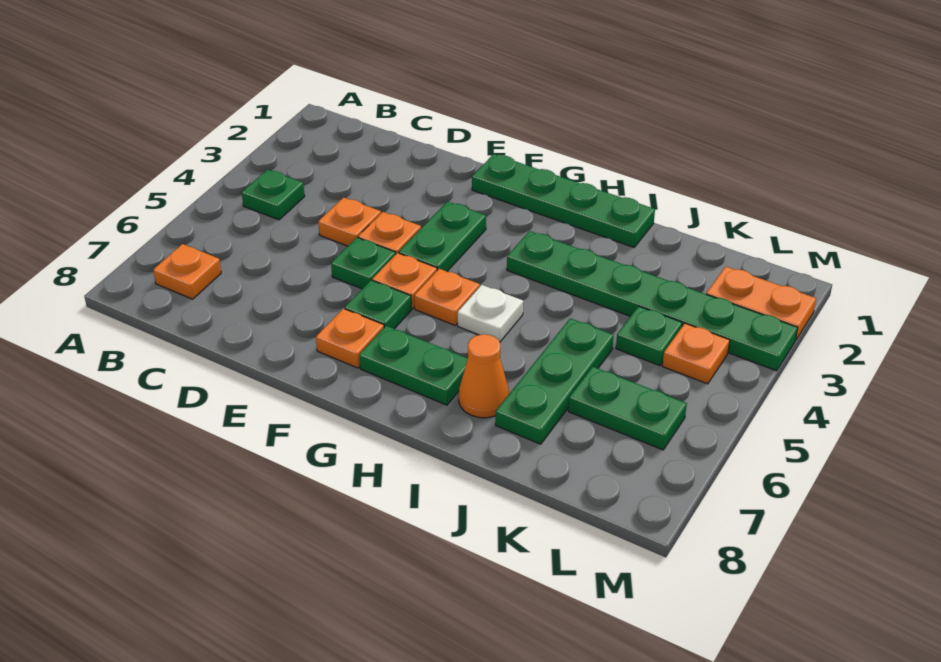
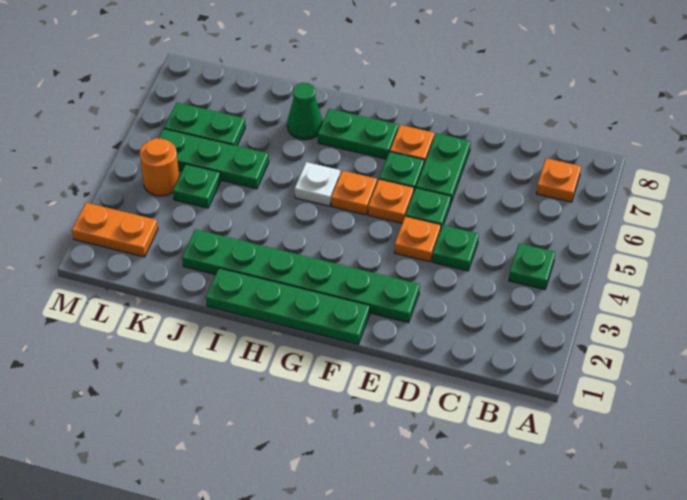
orange plate D4 level 1 -> green plate D4 level 1
green plate F3:F4 level 1 -> green plate E6:E7 level 1
green plate H3:M3 level 1 -> green plate E2:J2 level 1
orange cone I7 level 1 -> green cone I7 level 1
green plate J5:J7 level 1 -> green plate J5:L5 level 1
orange plate L4 level 1 -> orange round brick L4 level 1

